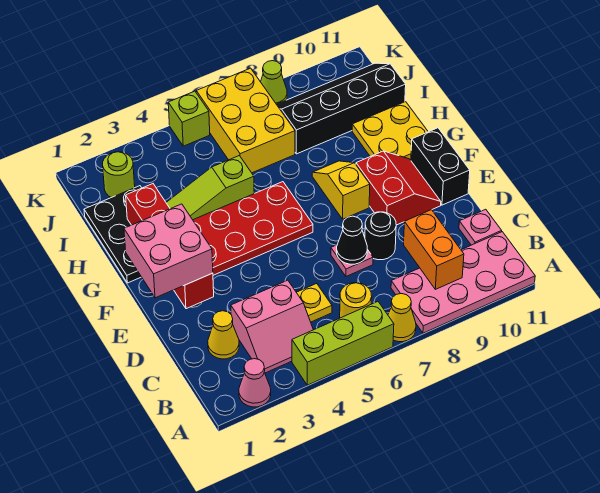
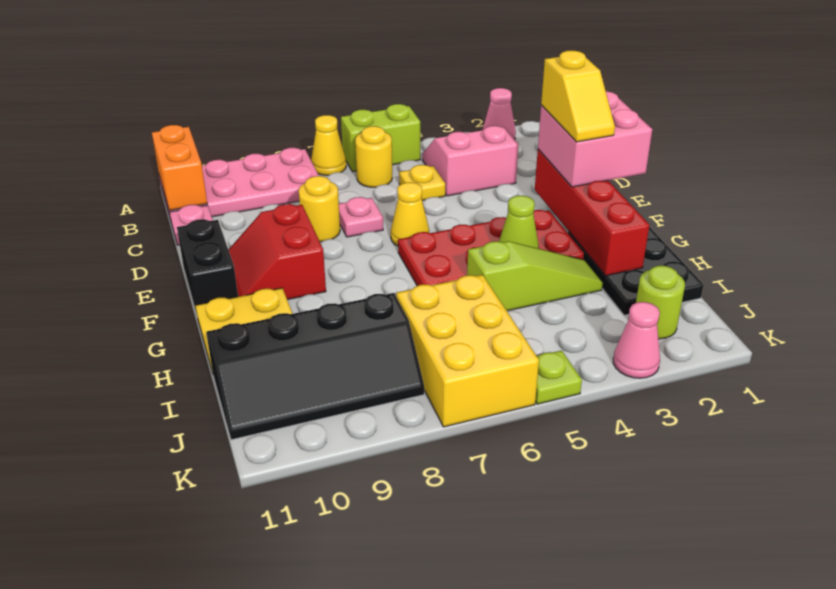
lime brick A4:A6 level 1 -> lime brick A5:A6 level 1
orange brick B9:C9 level 2 -> orange brick A11:B11 level 2
yellow cone C2 level 1 -> yellow cone E6 level 1
black cone D7 level 2 -> none
black round brick D8 level 1 -> yellow round brick D8 level 1
yellow slope F8:G8 level 1 top F -> yellow slope E2:F2 level 4 top E
none -> pink cone K3 level 1
lime brick K5 level 1 -> lime plate K5 level 1
lime cone K8 level 1 -> lime cone G4 level 2

